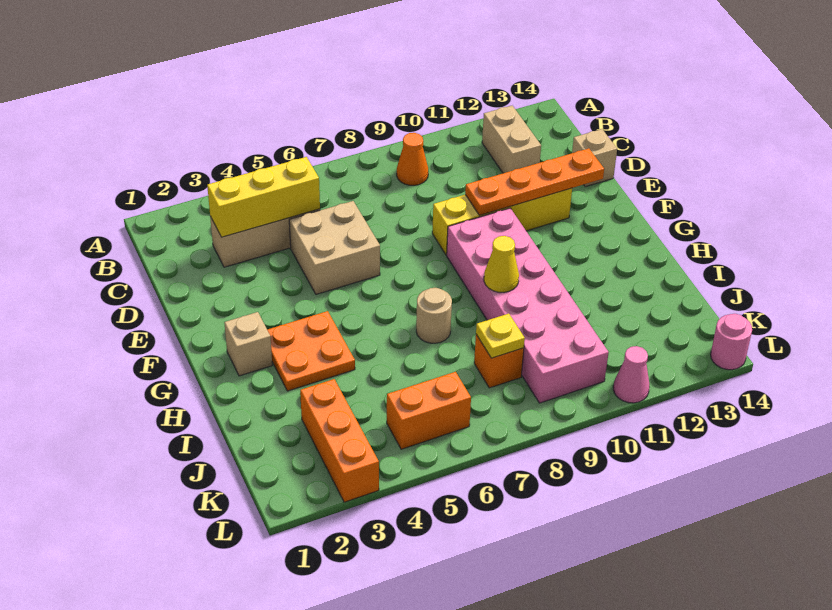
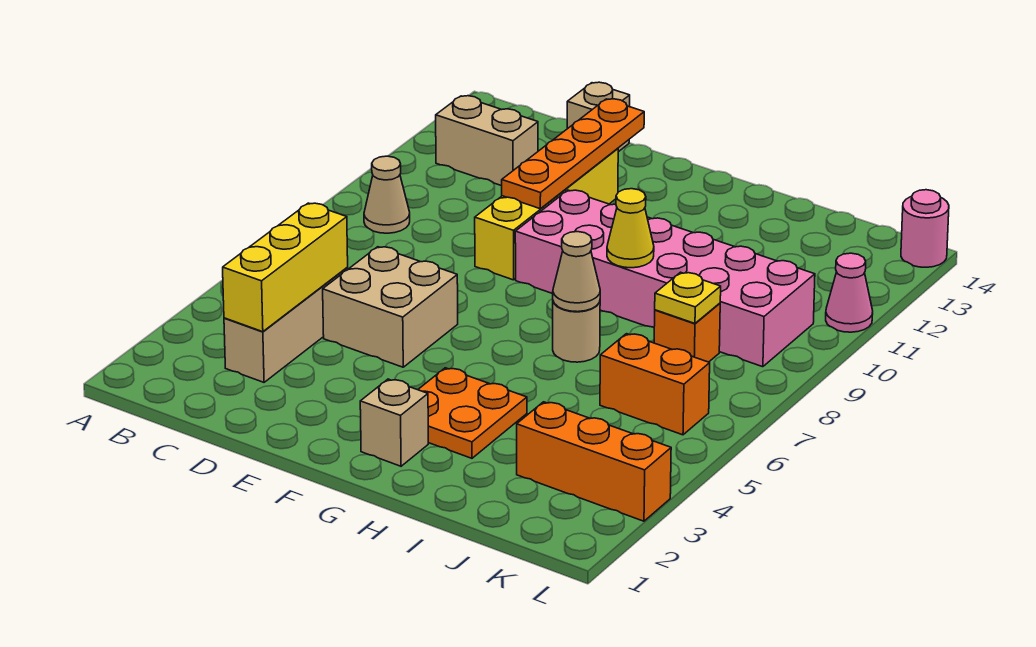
orange cone B9 level 1 -> tan cone B9 level 1
none -> tan cone H7 level 2
orange brick K5:K6 level 1 -> orange brick J6:K6 level 1

